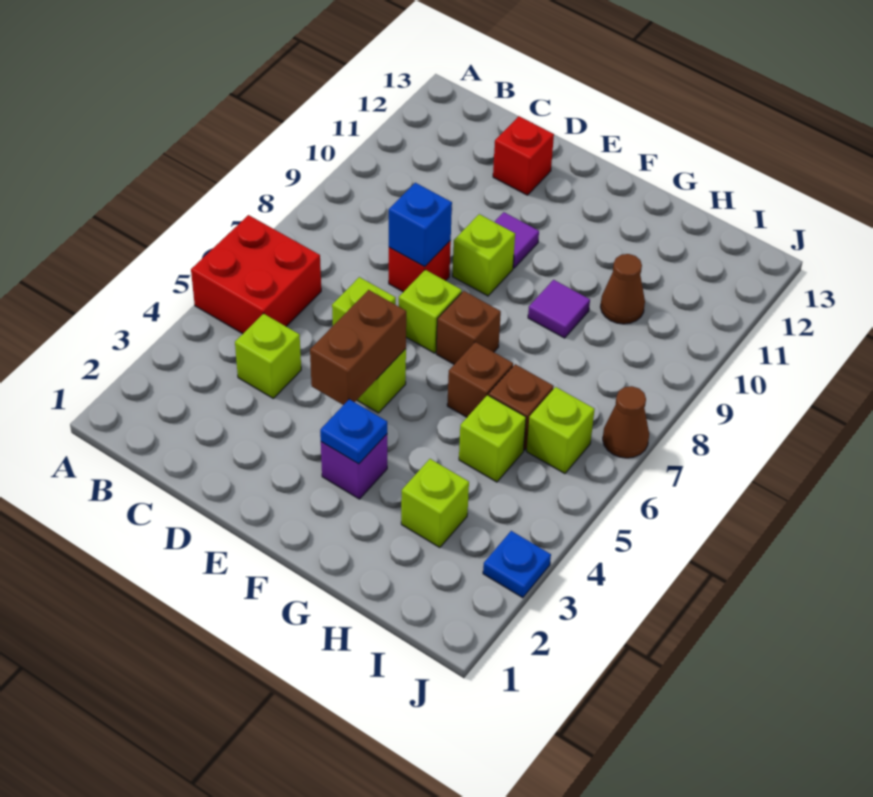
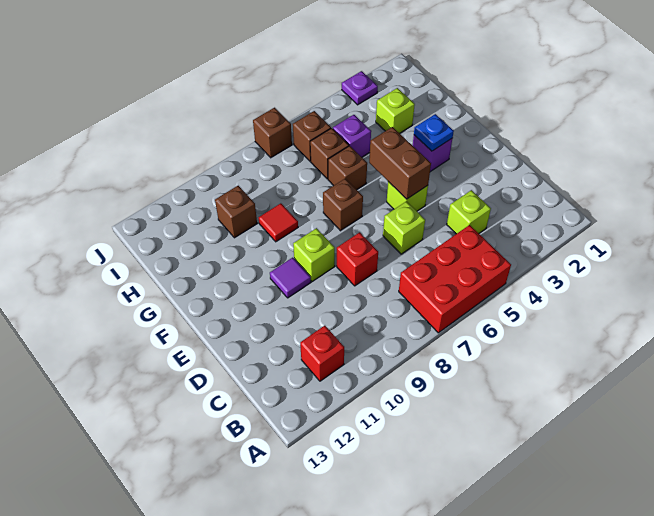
red brick A5:B6 level 1 -> red brick A5:B7 level 1
blue brick D8 level 2 -> none
red brick D12 level 1 -> red brick B11 level 1
brown brick E4:E5 level 2 -> brown brick E5:F5 level 2
lime brick E7 level 1 -> none
purple tile G9 level 1 -> red tile G9 level 1
lime brick H5 level 1 -> purple brick H5 level 1
brown cone H10 level 1 -> brown brick H10 level 1
lime brick I6 level 1 -> brown brick I6 level 1
blue plate J3 level 1 -> purple plate J3 level 1
brown cone J7 level 1 -> brown brick J7 level 1

